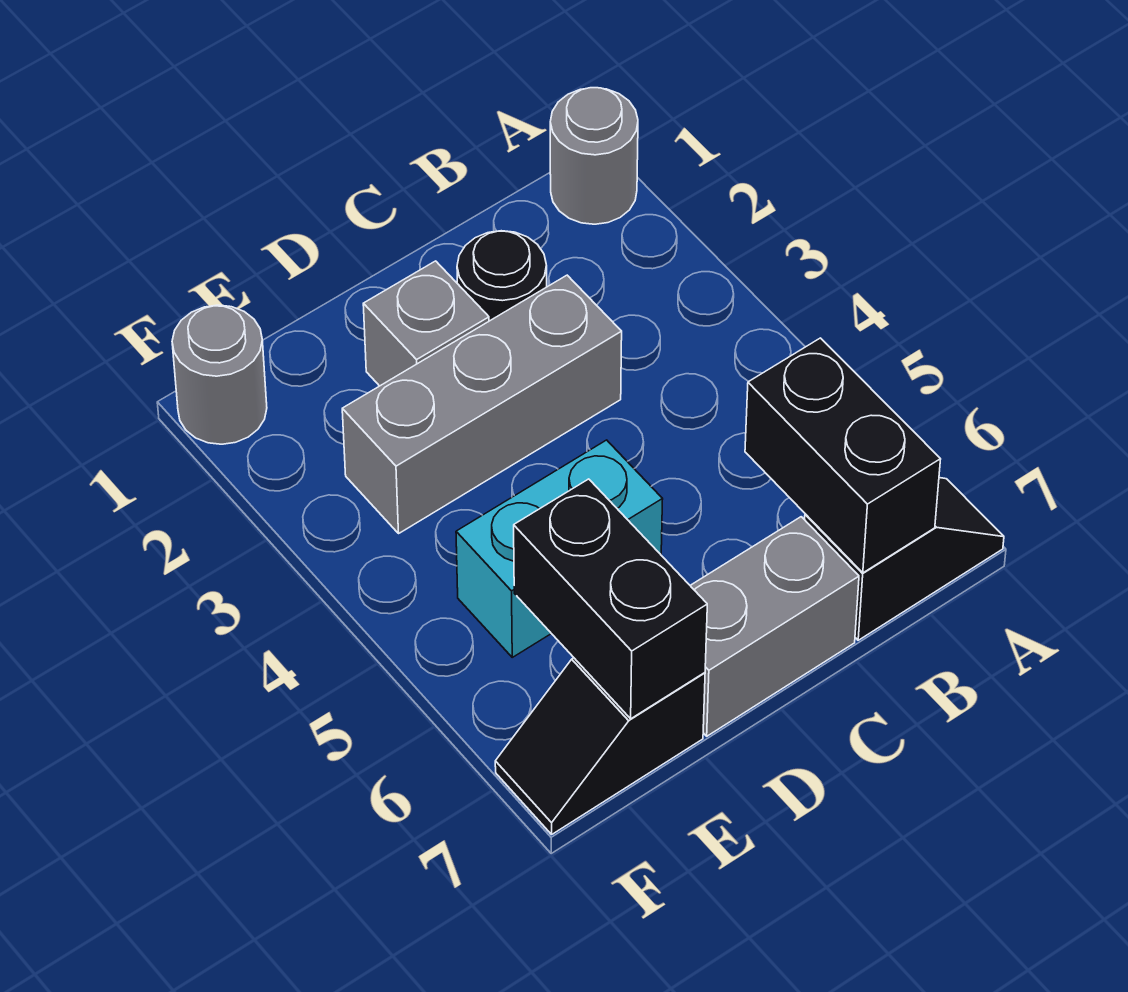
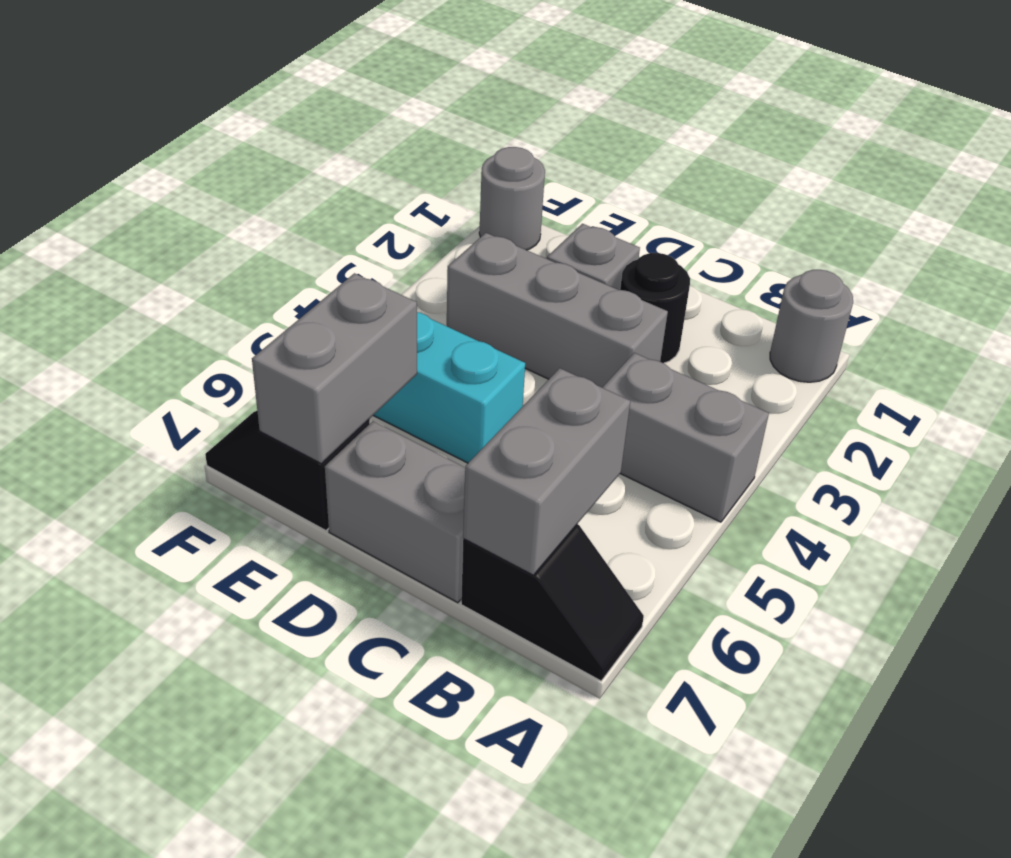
none -> grey brick A4:B4 level 1
black brick B6:B7 level 2 -> grey brick B6:B7 level 2
black brick E6:E7 level 2 -> grey brick E6:E7 level 2

